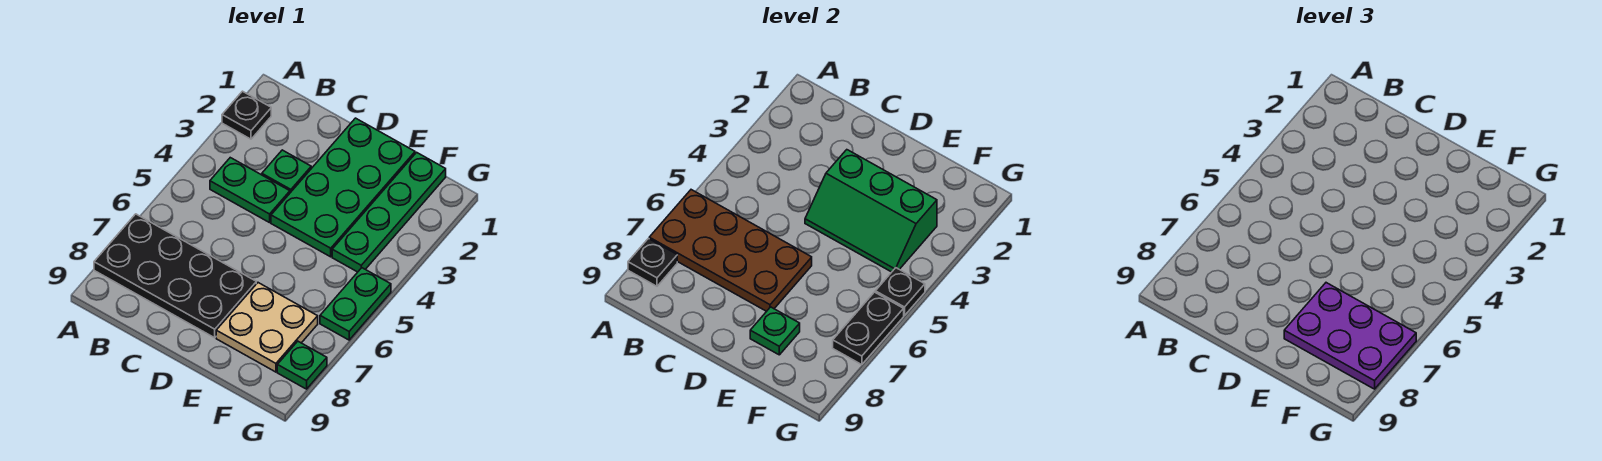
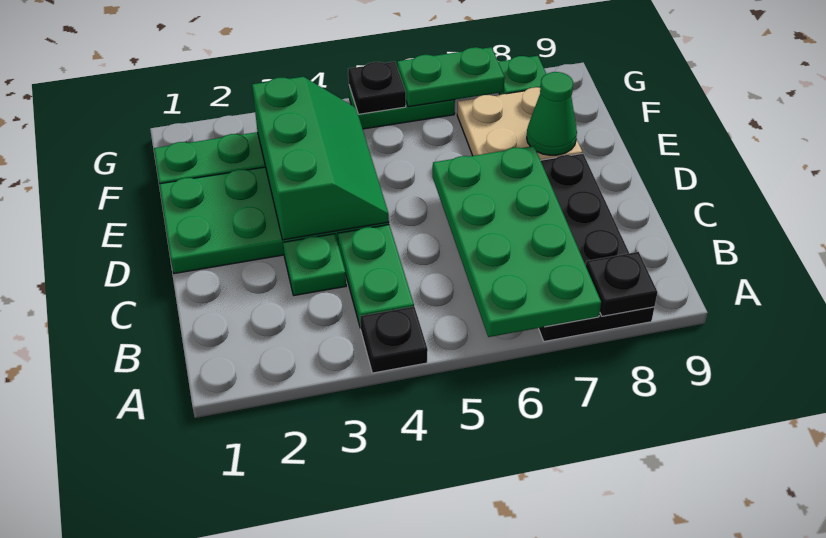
black plate A2 level 1 -> black plate A4 level 1
brown plate A6:D7 level 2 -> green plate A6:D7 level 2
purple plate E7:G8 level 3 -> none
green plate E8 level 2 -> green cone E8 level 2
black plate G6:G7 level 2 -> green plate G6:G7 level 2

